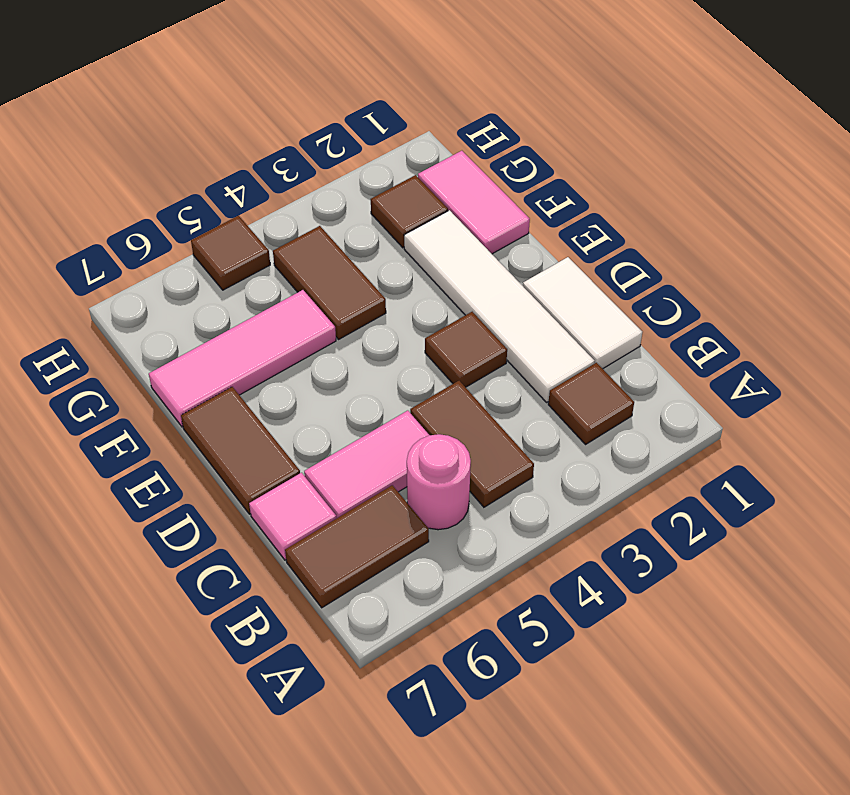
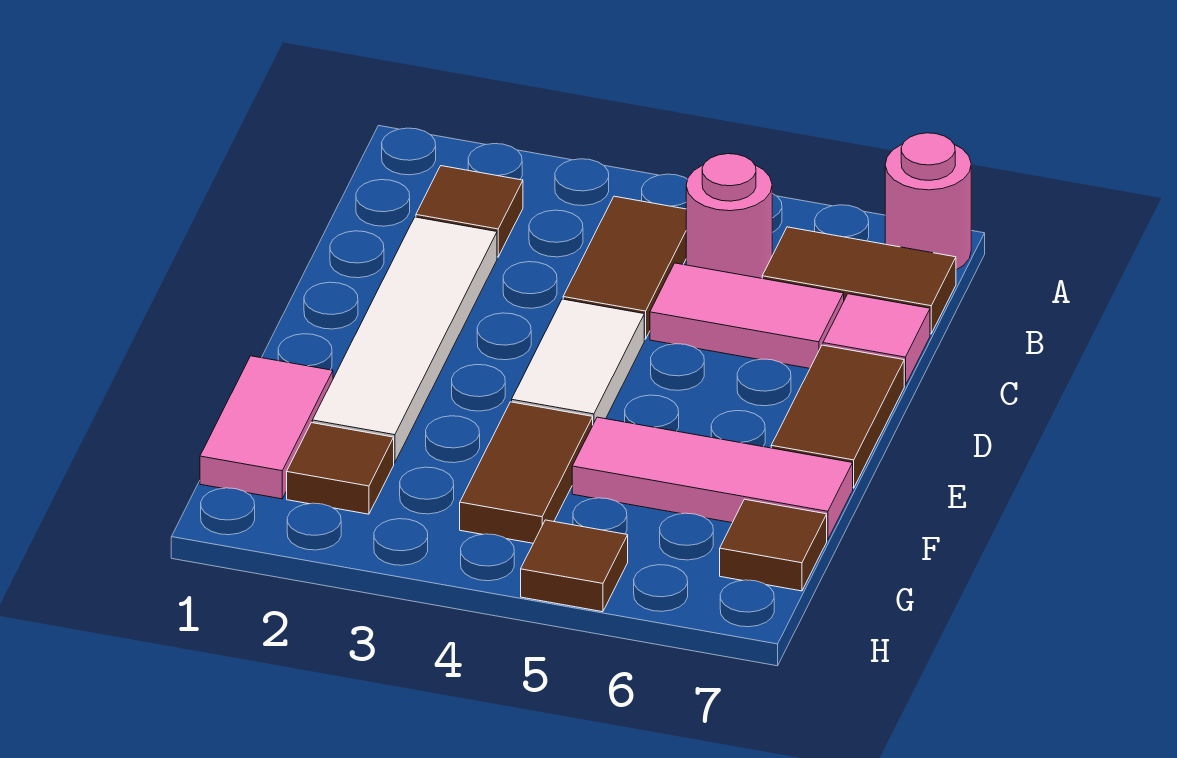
none -> pink round brick A7 level 1
white tile C1:D1 level 1 -> white tile D4:E4 level 1
brown tile D3 level 1 -> brown tile G7 level 1

